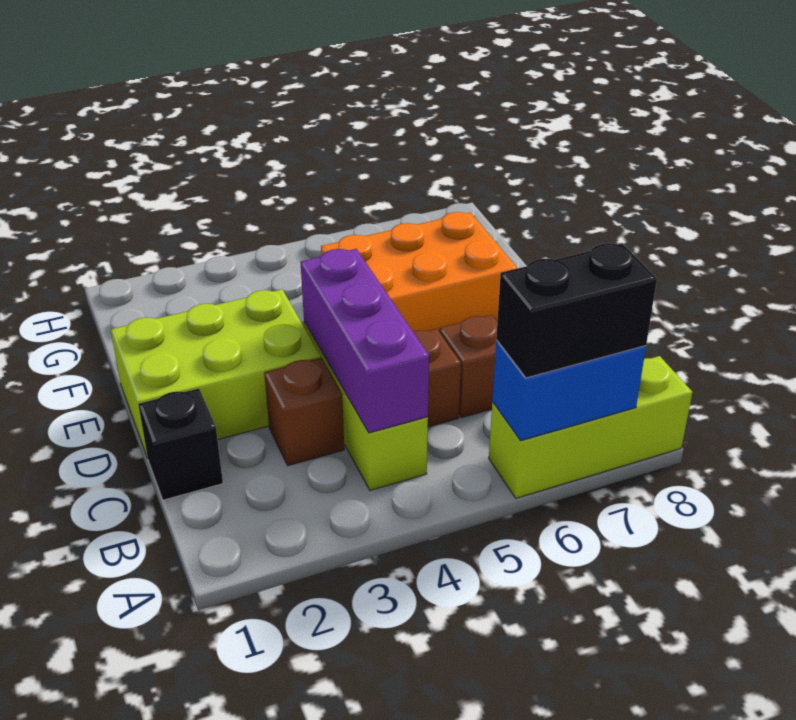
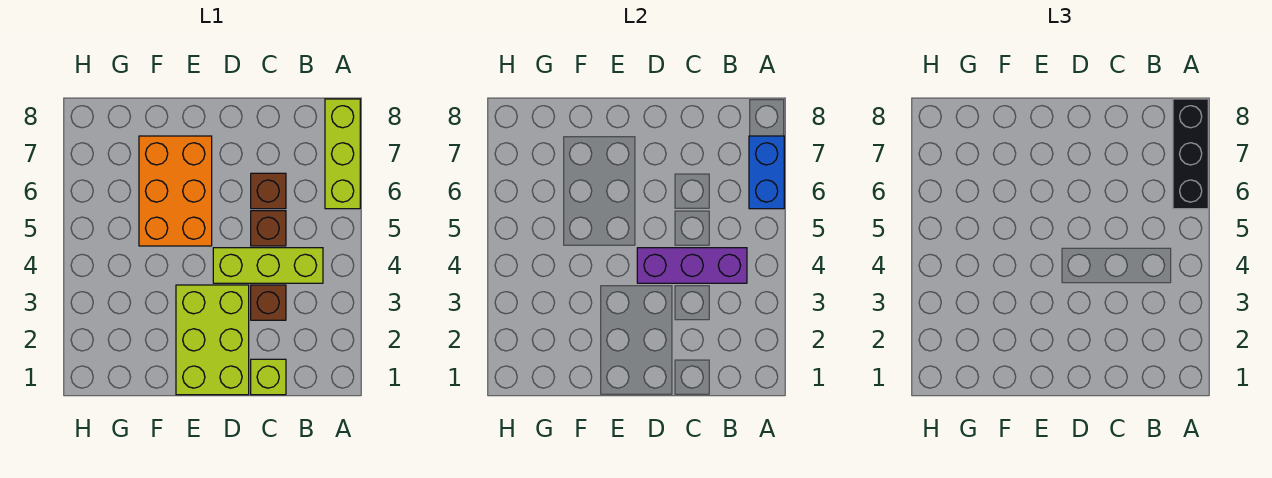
black brick A6:A7 level 3 -> black brick A6:A8 level 3
black brick C1 level 1 -> lime brick C1 level 1

